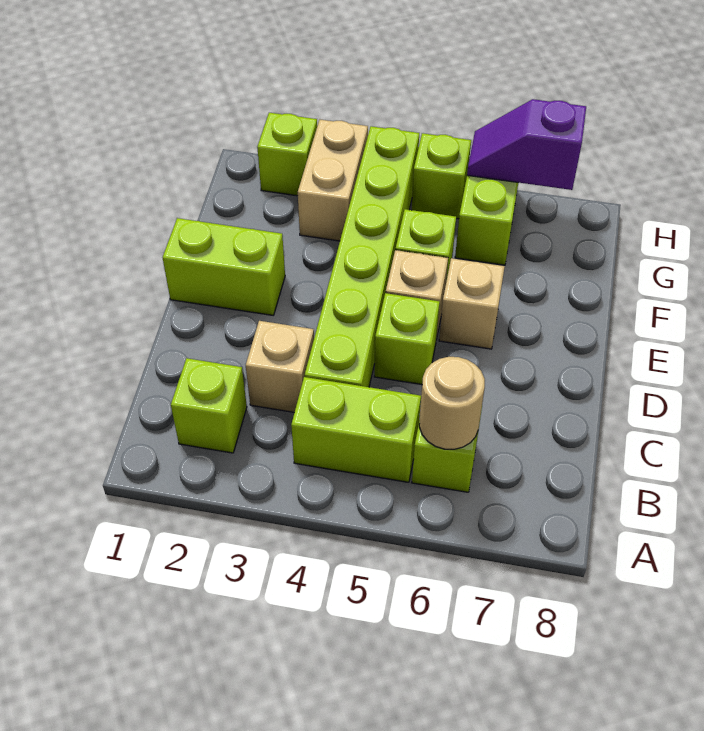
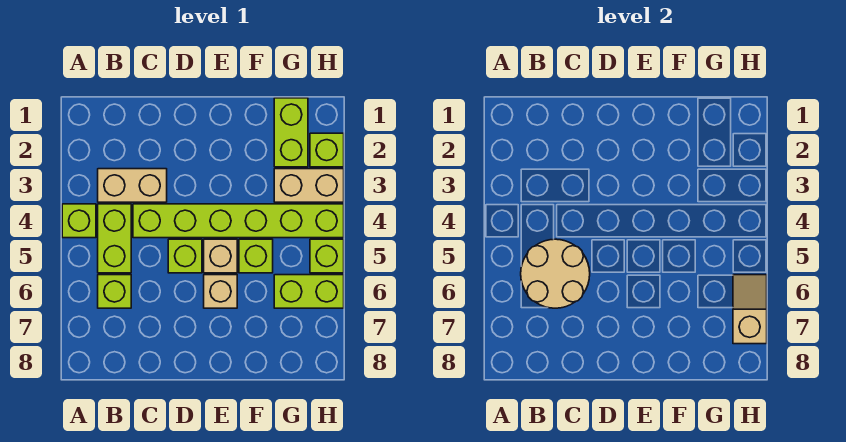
lime brick B2 level 1 -> lime brick A4 level 1
tan round brick B6 level 2 -> tan round brick B5:C6 level 2
tan brick C3 level 1 -> tan brick B3:C3 level 1
lime brick E1:E2 level 1 -> lime brick G1:G2 level 1
purple slope H6:H7 level 2 top 7 -> tan slope H6:H7 level 2 top 7

